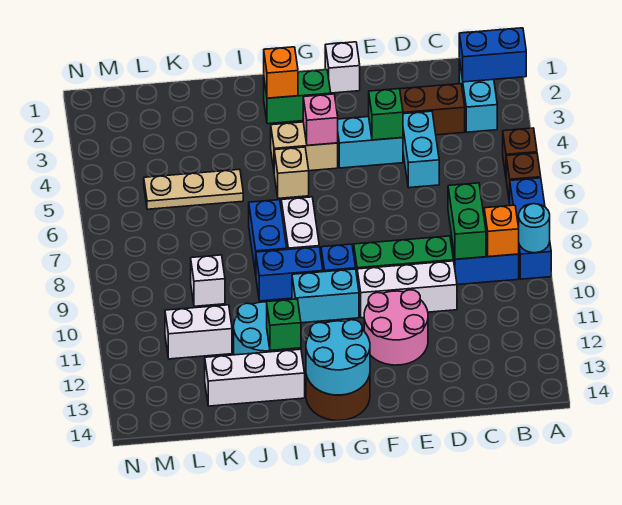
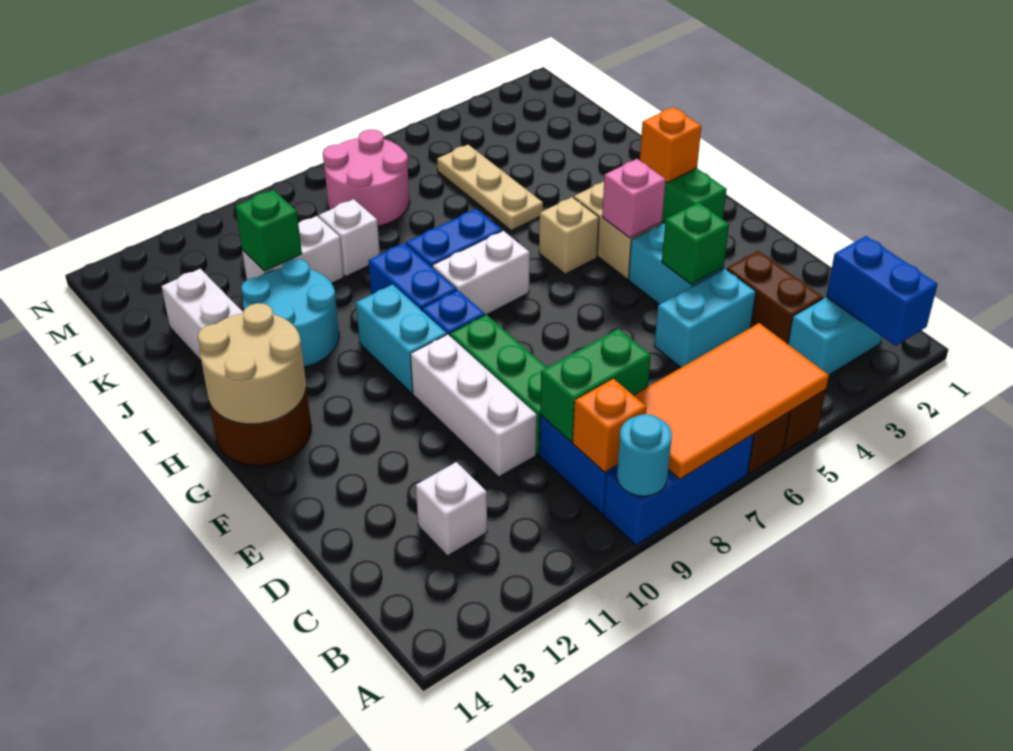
none -> orange tile A5:B8 level 2
pink round brick E11:F12 level 1 -> pink round brick L7:M8 level 1
white brick F1 level 1 -> white brick C12 level 1
cyan round brick G13:H14 level 2 -> tan round brick G13:H14 level 2
green brick I12 level 2 -> green brick K11 level 2
white brick K11:L11 level 1 -> white brick K10:K11 level 1

